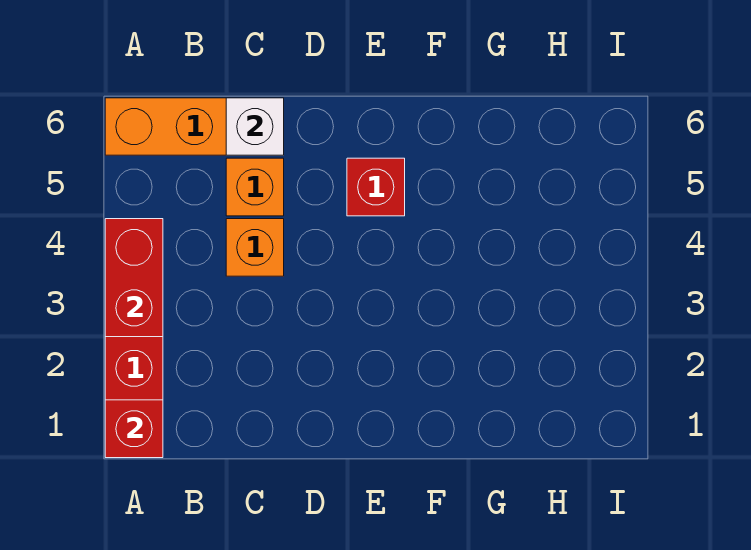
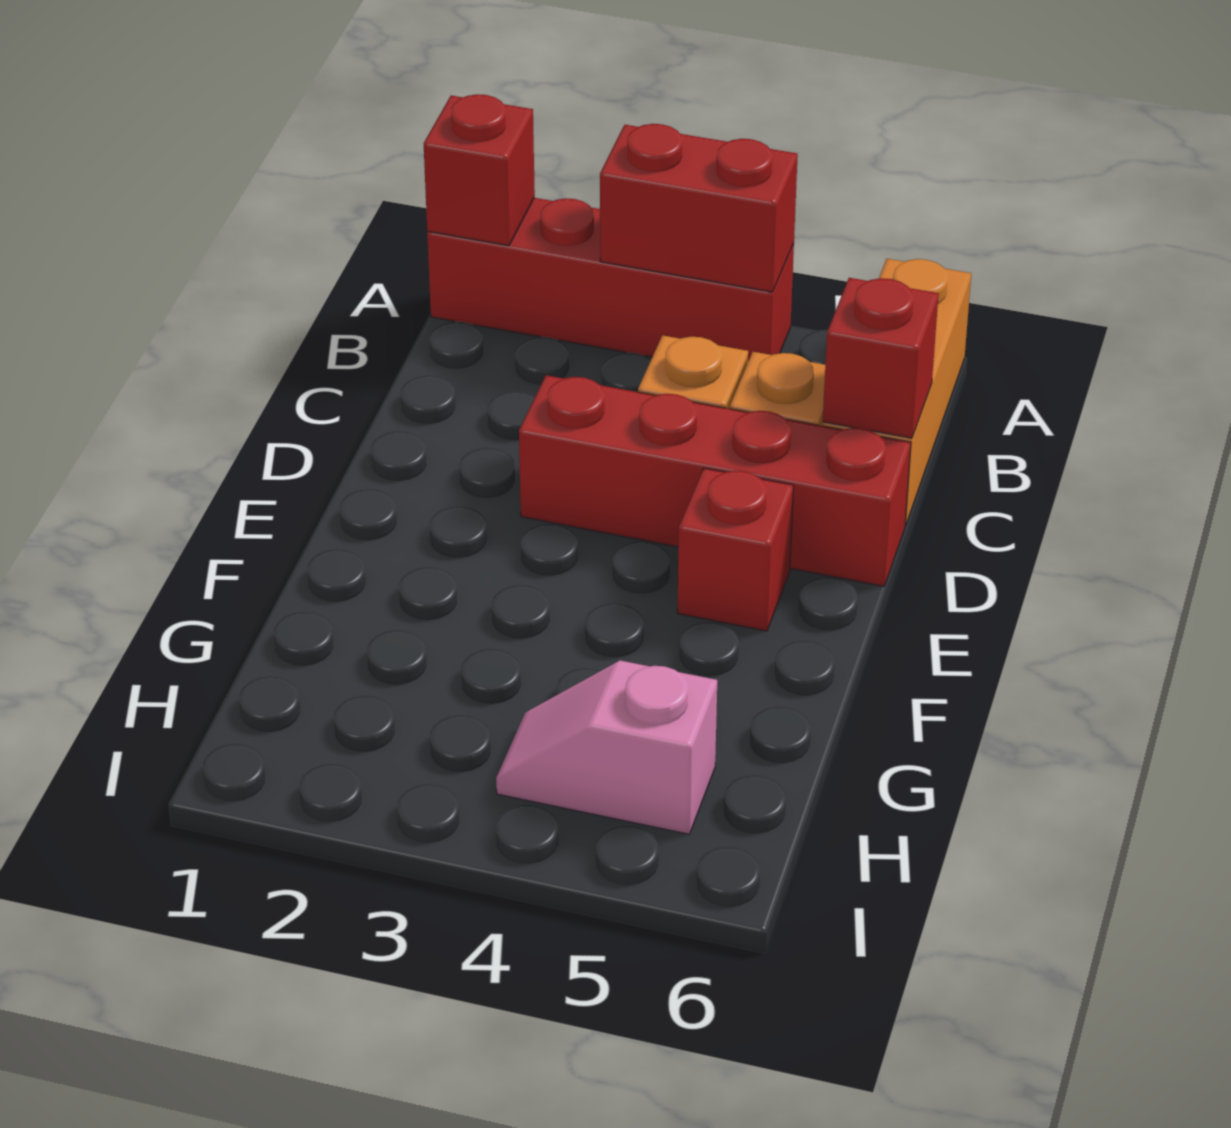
white brick C6 level 2 -> red brick C6 level 2
none -> red brick D3:D6 level 1
none -> pink slope H4:H5 level 1 top 5

